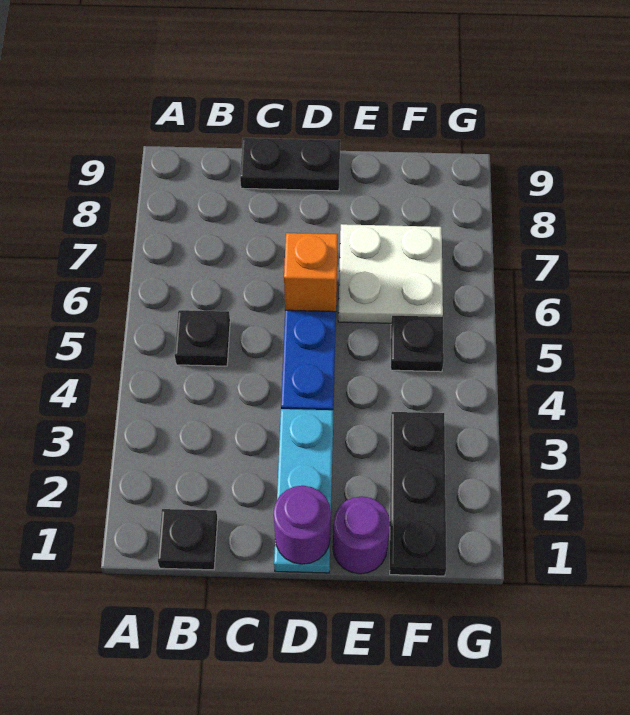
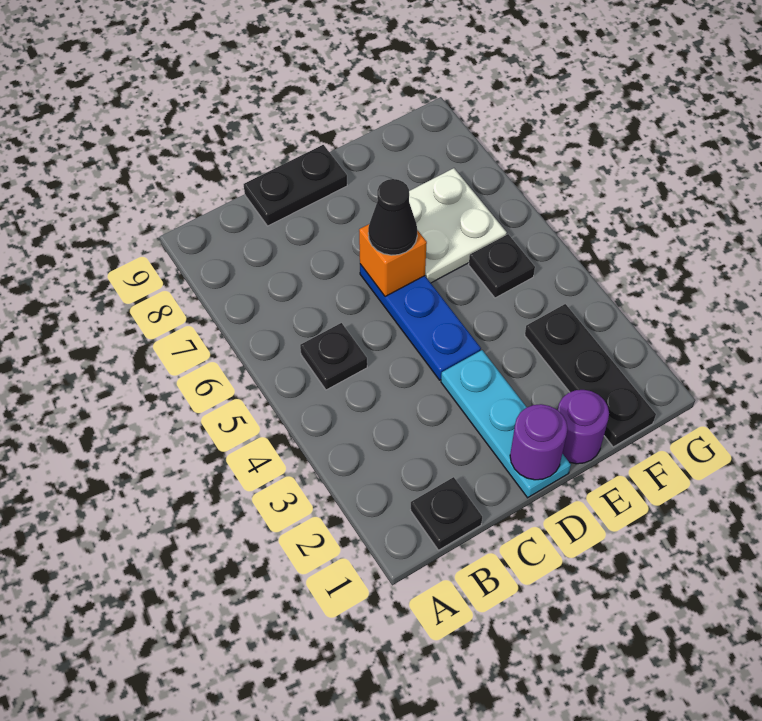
none -> black cone D6 level 3

